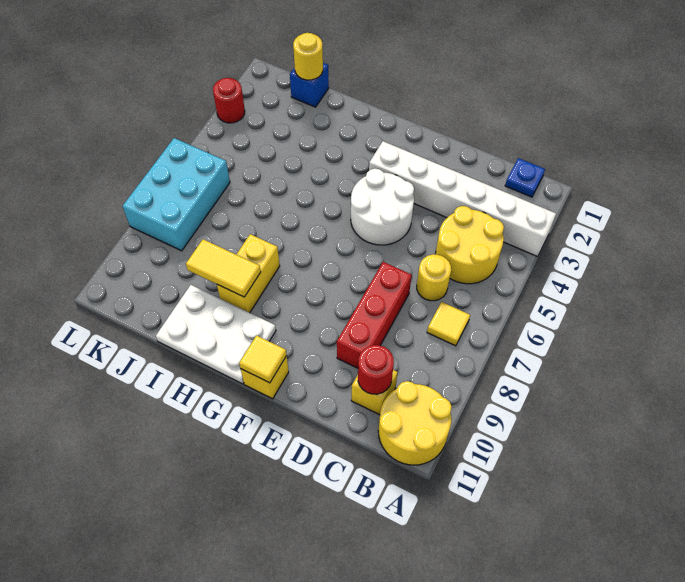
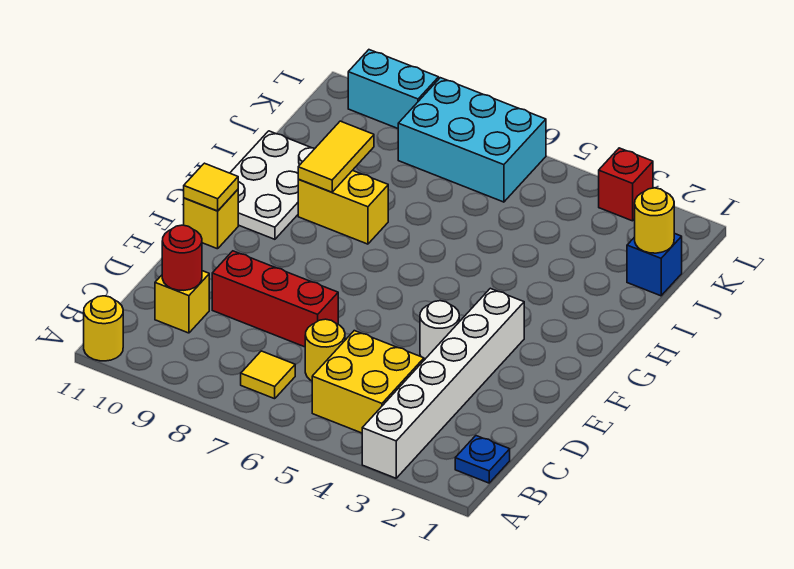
yellow round brick A10:B11 level 1 -> yellow round brick A11 level 1
yellow round brick B4:C5 level 1 -> yellow brick B4:C5 level 1
white round brick E4:F5 level 1 -> white round brick E4 level 1
red round brick L3 level 1 -> red brick L3 level 1
none -> cyan brick L9:L10 level 1

